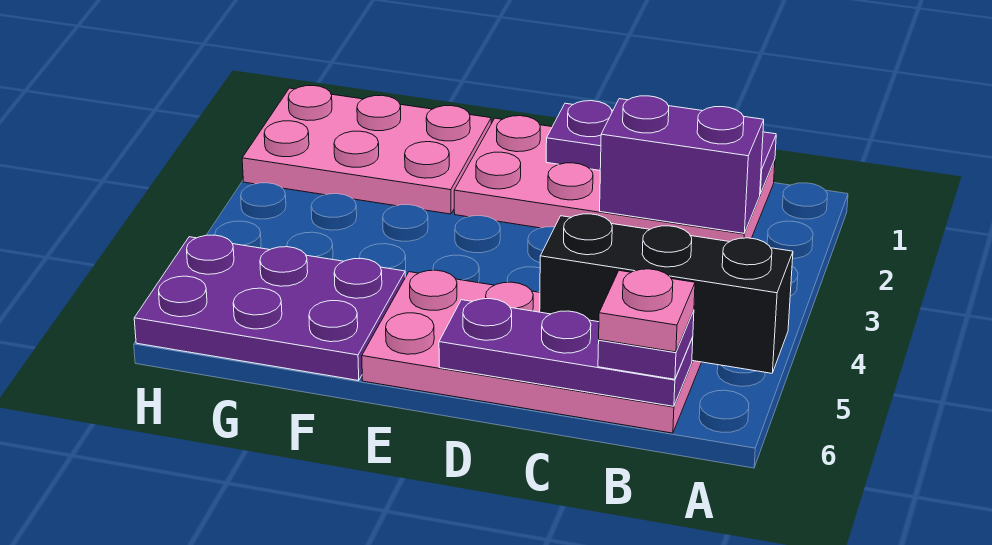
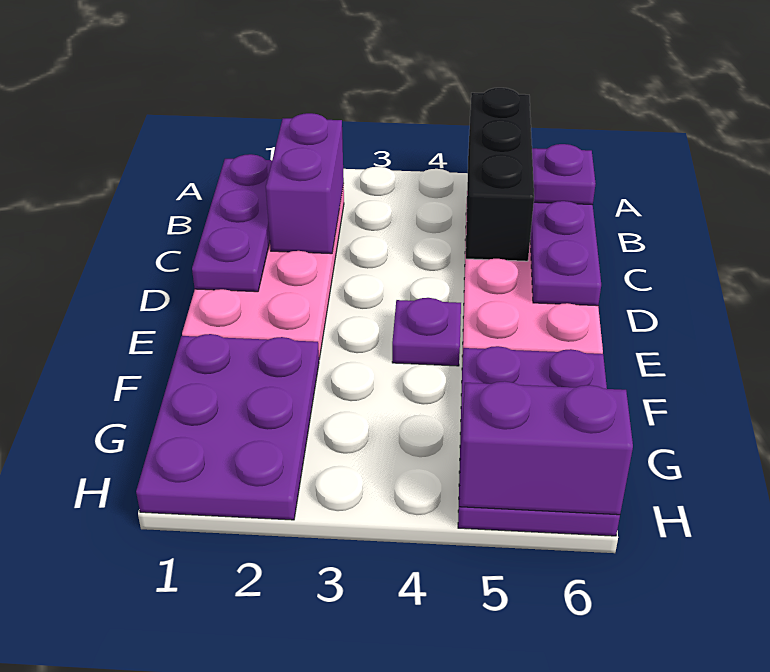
pink plate B6 level 4 -> none
none -> purple plate E4 level 1
pink plate F1:H2 level 1 -> purple plate F1:H2 level 1
none -> purple brick H5:H6 level 2

